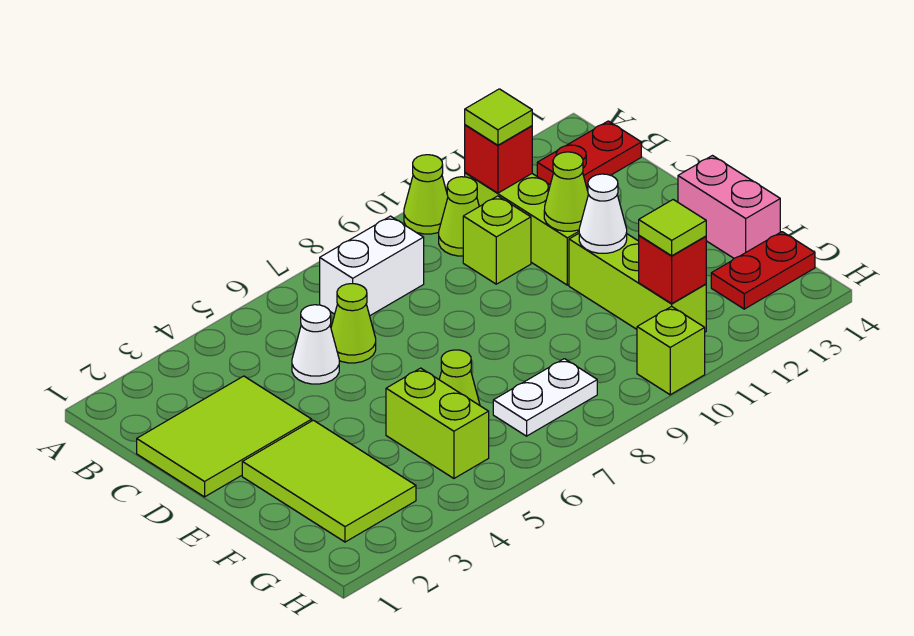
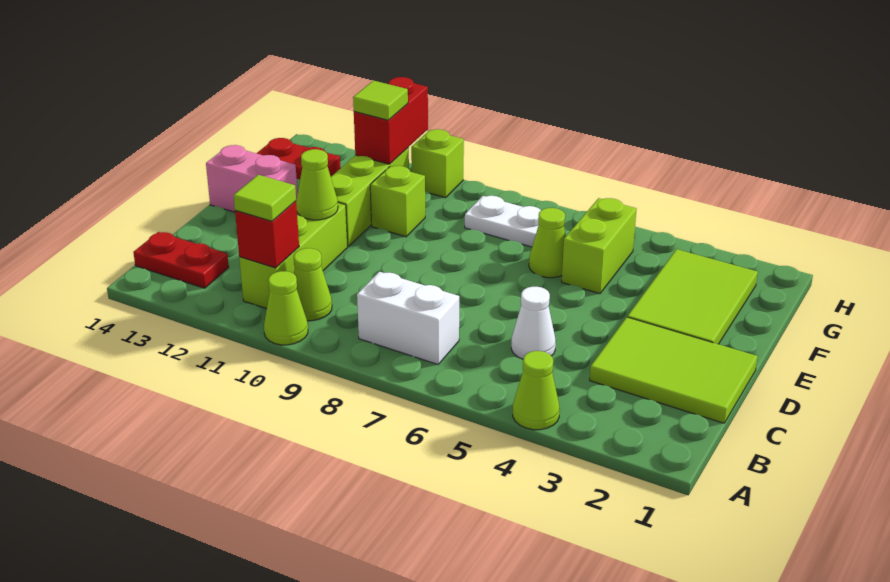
lime cone C6 level 1 -> lime cone A4 level 1
lime brick C10 level 1 -> lime brick F10 level 1
white cone E11 level 2 -> none
pink brick E14:F14 level 1 -> pink brick E13:E14 level 1
red brick G11 level 2 -> red brick G11:H11 level 2

